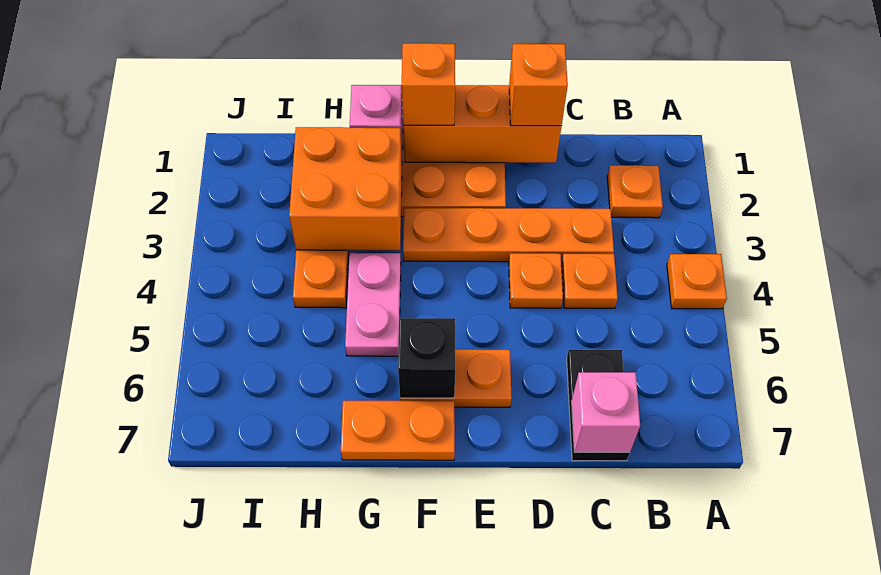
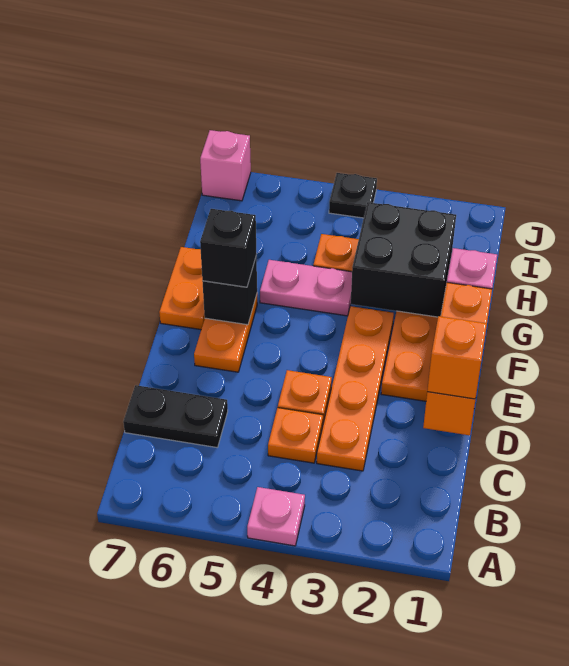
orange plate A4 level 1 -> pink plate A4 level 1
orange plate B2 level 1 -> none
pink brick C7 level 2 -> pink brick J7 level 1
orange brick F1 level 3 -> none
none -> black brick F6 level 3
orange brick G2:H3 level 2 -> black brick G2:H3 level 2
none -> black plate J4 level 1

